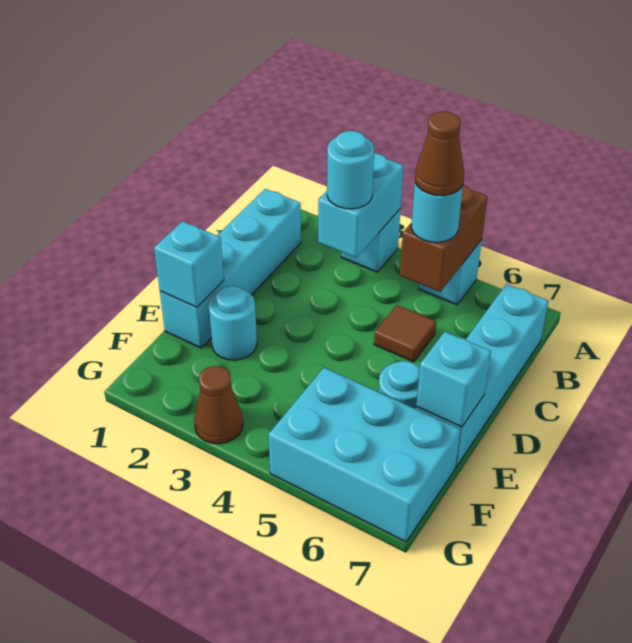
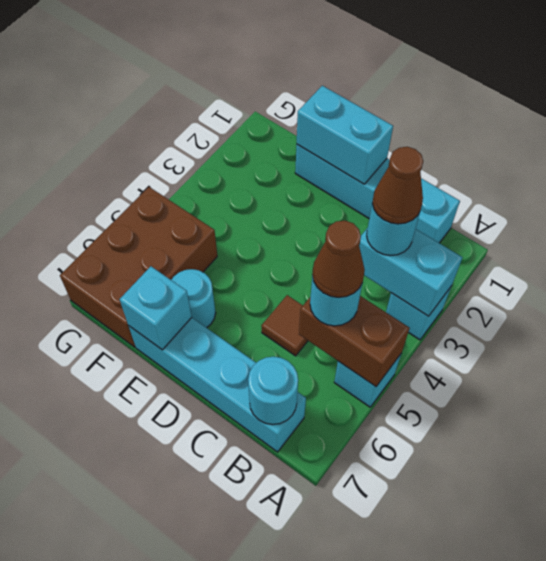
cyan brick E1 level 2 -> cyan brick D1:E1 level 2
cyan round brick E2 level 1 -> cyan round brick B7 level 2
cyan brick F5:G7 level 1 -> brown brick F5:G7 level 1
brown cone G3 level 1 -> brown cone B3 level 4

